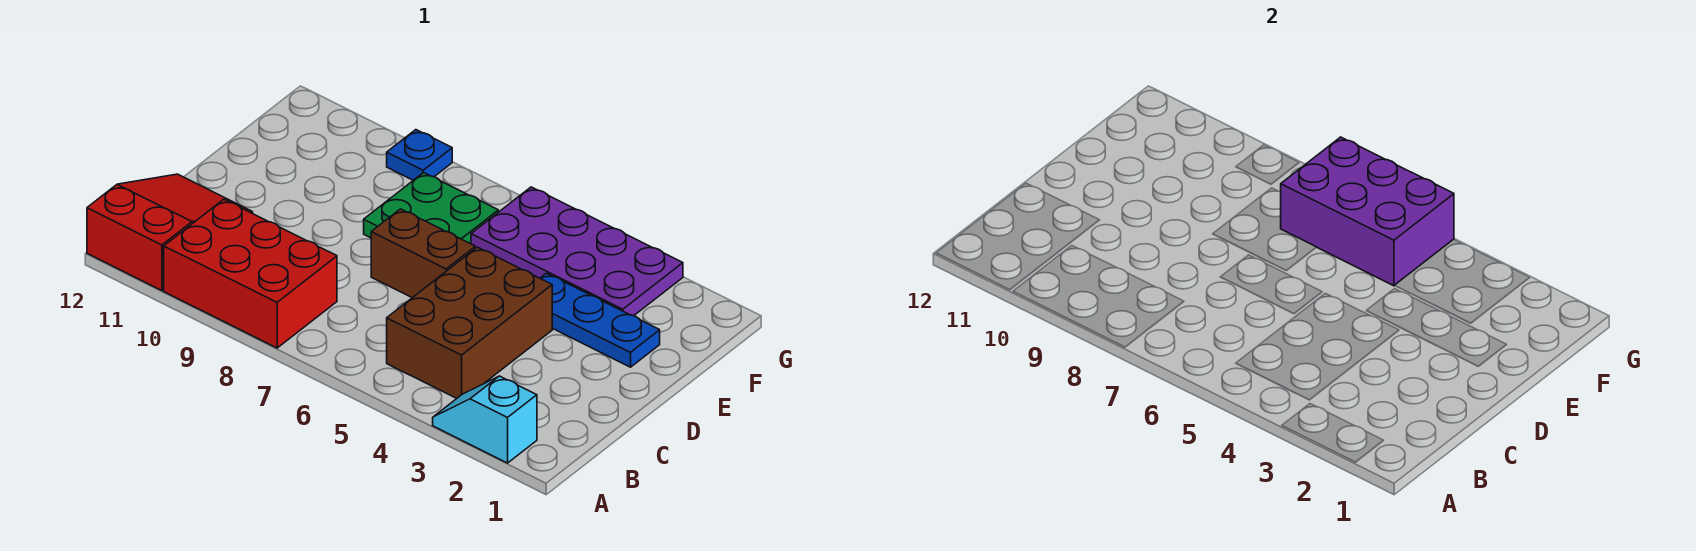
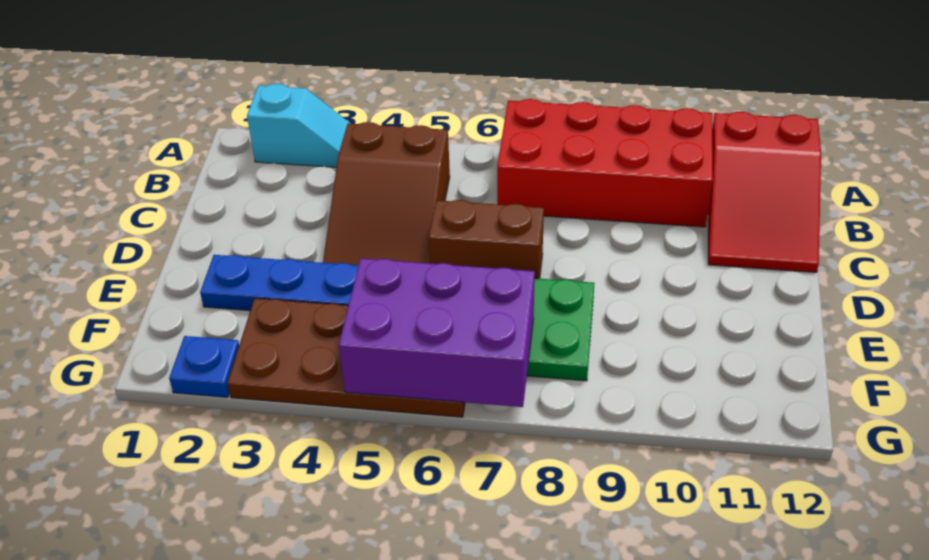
red brick A8:B10 level 1 -> red brick A7:B10 level 1
brown brick B4:D5 level 1 -> brown slope B4:D5 level 1 top B
purple plate F3:G6 level 1 -> brown plate F3:G6 level 1
blue plate G9 level 1 -> blue plate G2 level 1

